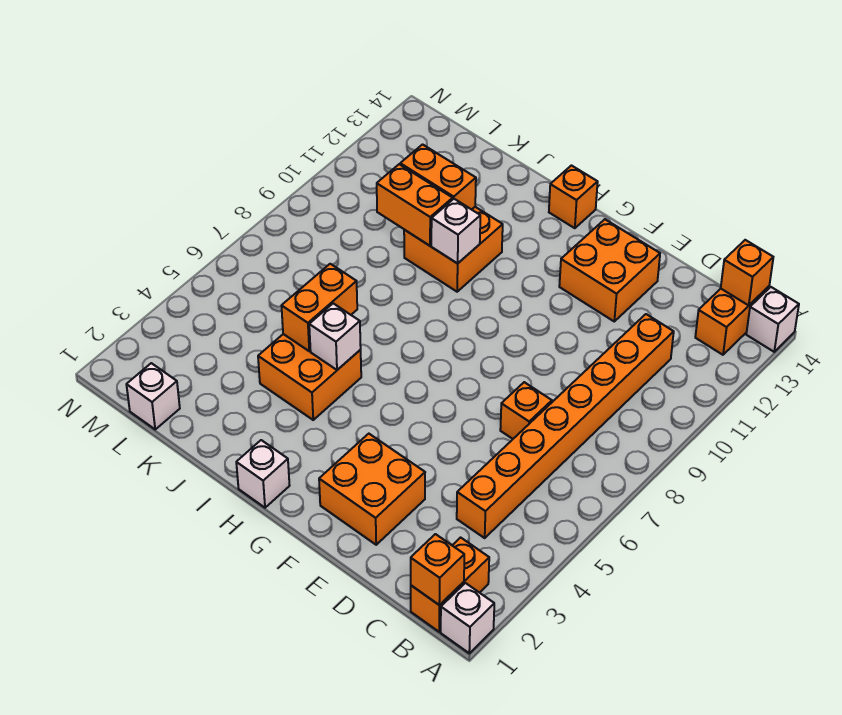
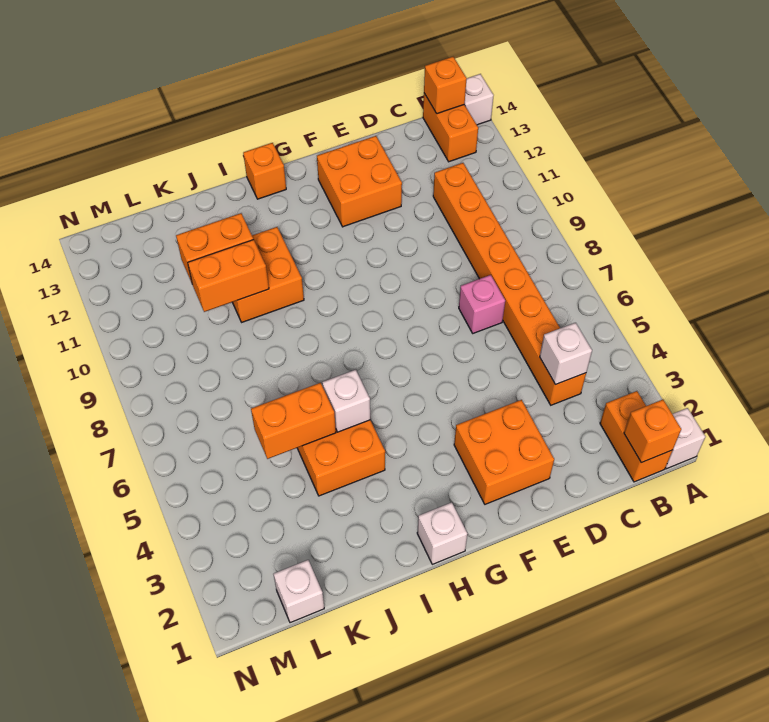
orange brick D7 level 1 -> pink brick D7 level 1
white brick I10 level 2 -> white brick C4 level 2
orange brick J5:J6 level 2 -> orange brick J5:K5 level 2

